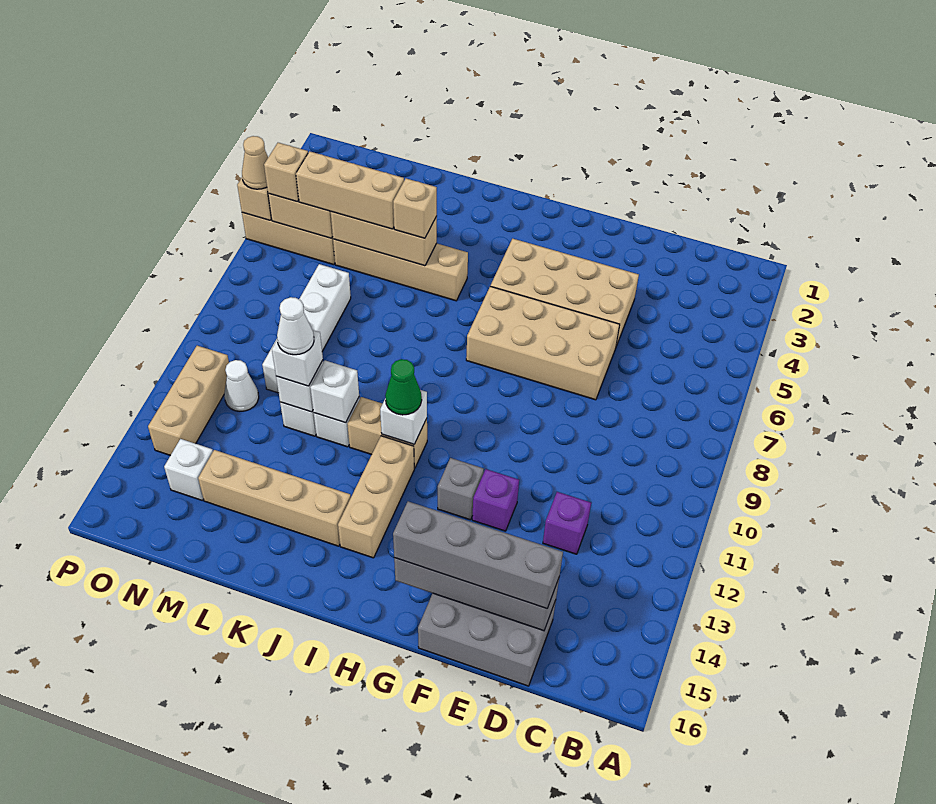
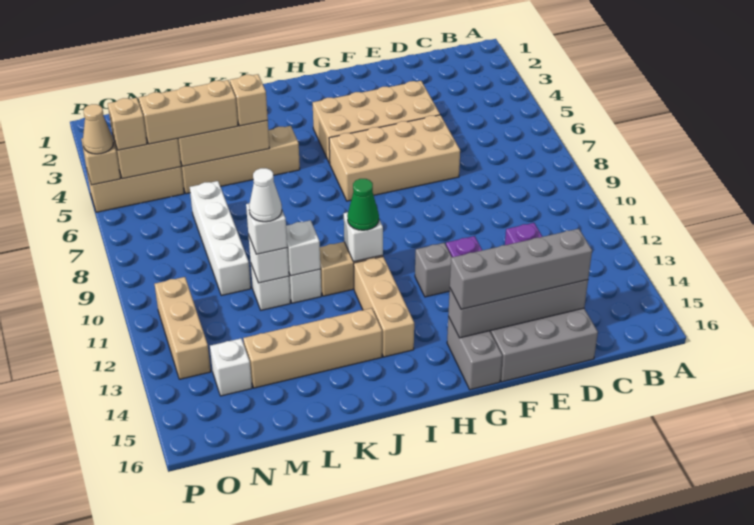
none -> grey brick G15:G16 level 1
white cone N11 level 1 -> none

